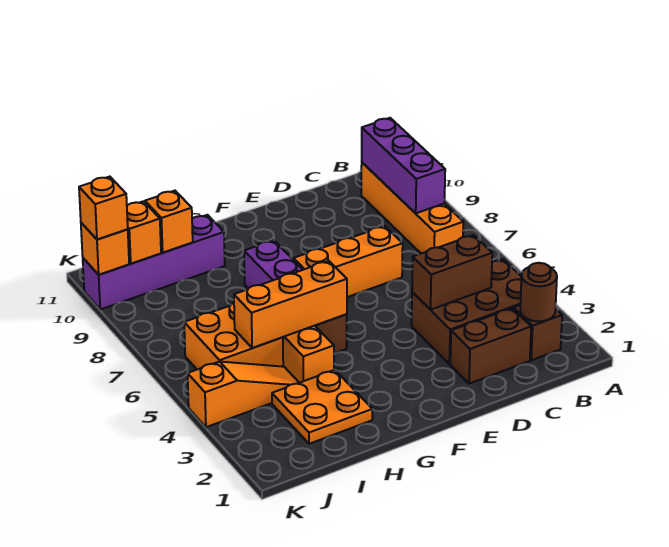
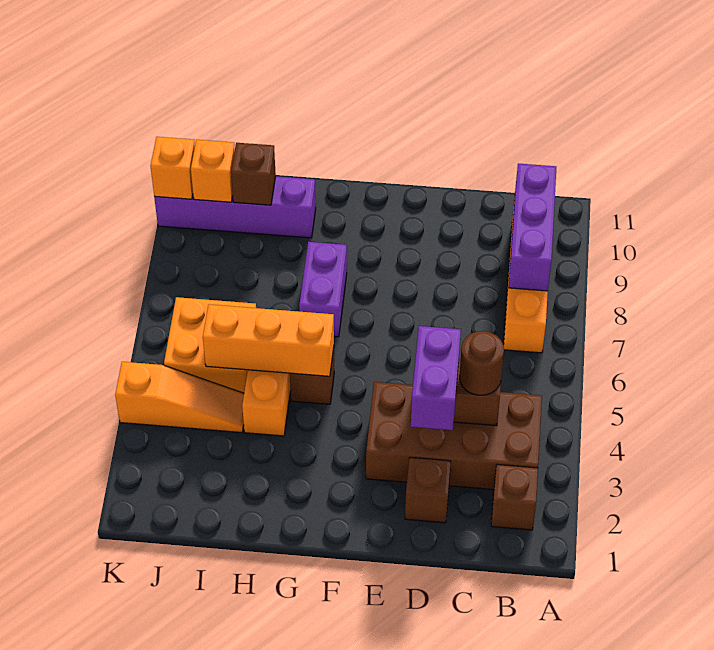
brown round brick B2 level 2 -> brown round brick C4 level 3
brown brick B3:D4 level 1 -> brown brick B3:E4 level 1
brown brick C2:D2 level 1 -> brown brick D2 level 1
none -> purple brick D3:D4 level 3
orange brick D7:F7 level 1 -> none
orange plate H2:I3 level 1 -> none
orange brick I10 level 2 -> brown brick I10 level 2
orange brick K10 level 3 -> none

